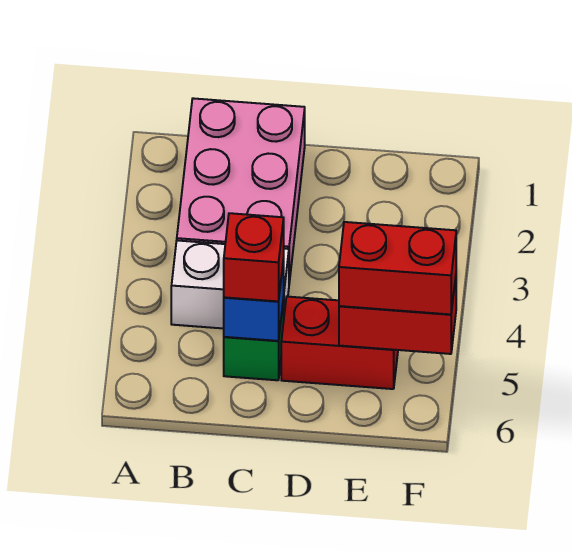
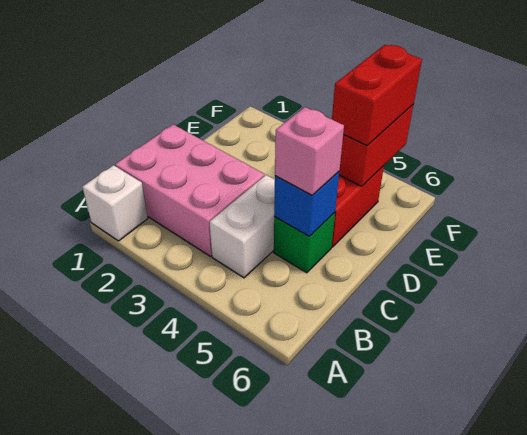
none -> white brick A1 level 1
red brick C5 level 3 -> pink brick C5 level 3

